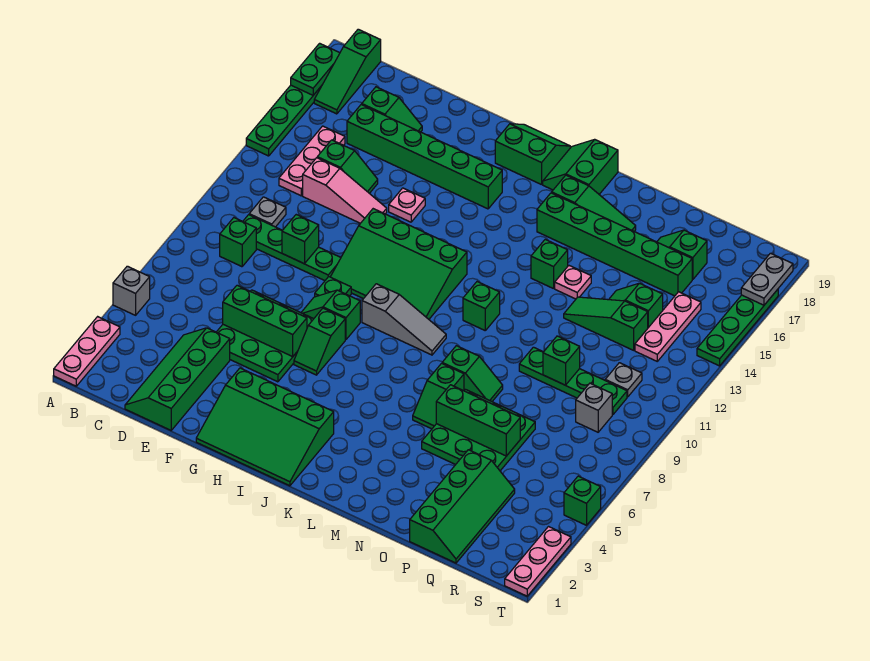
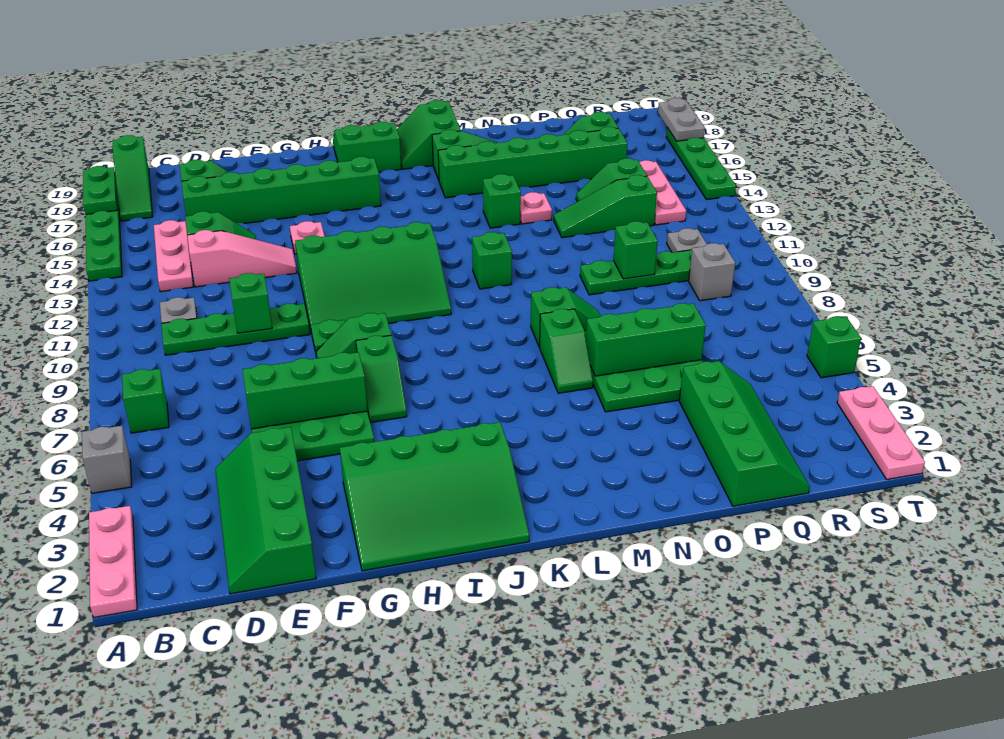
green brick C9 level 1 -> green brick B7 level 1
grey slope I9:K9 level 1 top I -> none

